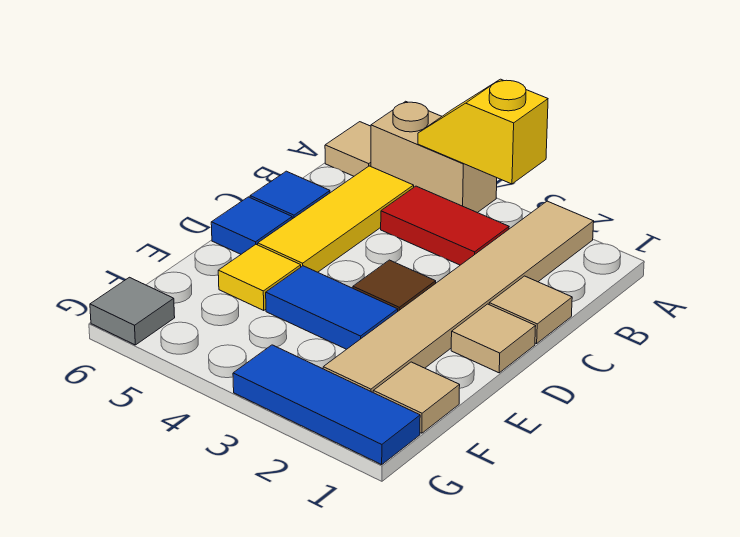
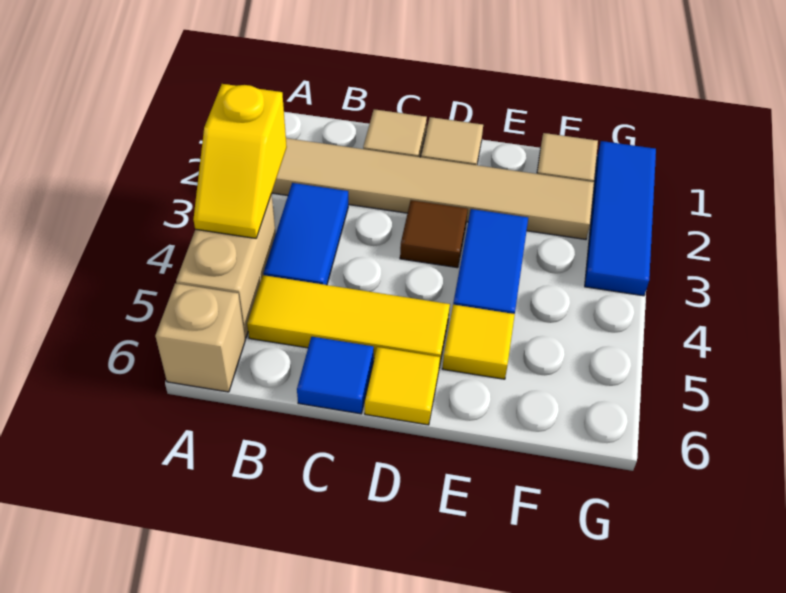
tan tile A6 level 1 -> tan brick A6 level 1
red tile B3:B4 level 1 -> blue tile B3:B4 level 1
blue tile D6 level 1 -> yellow tile D6 level 1
grey tile G6 level 1 -> none

